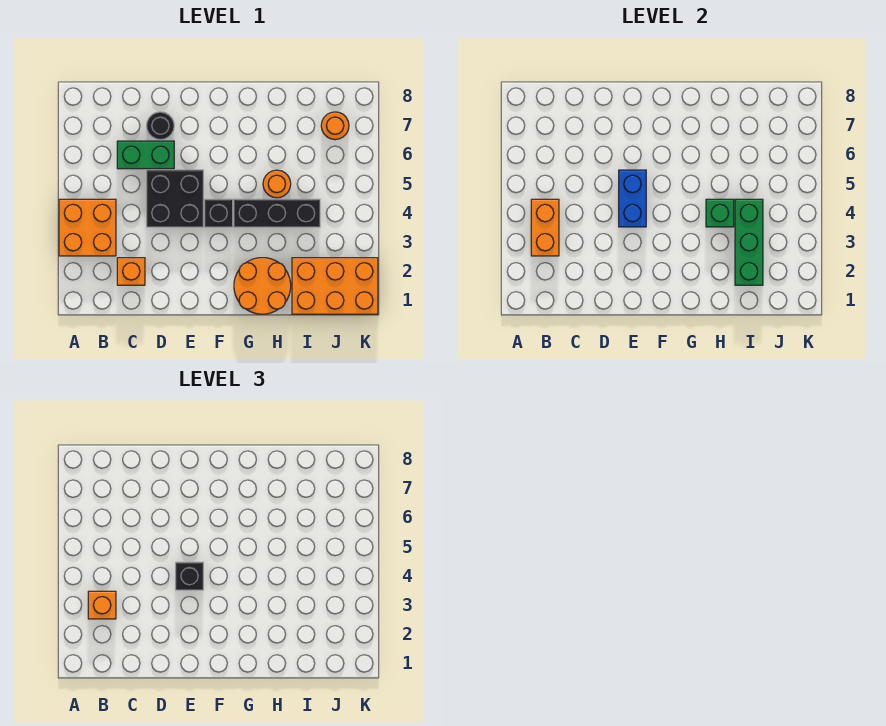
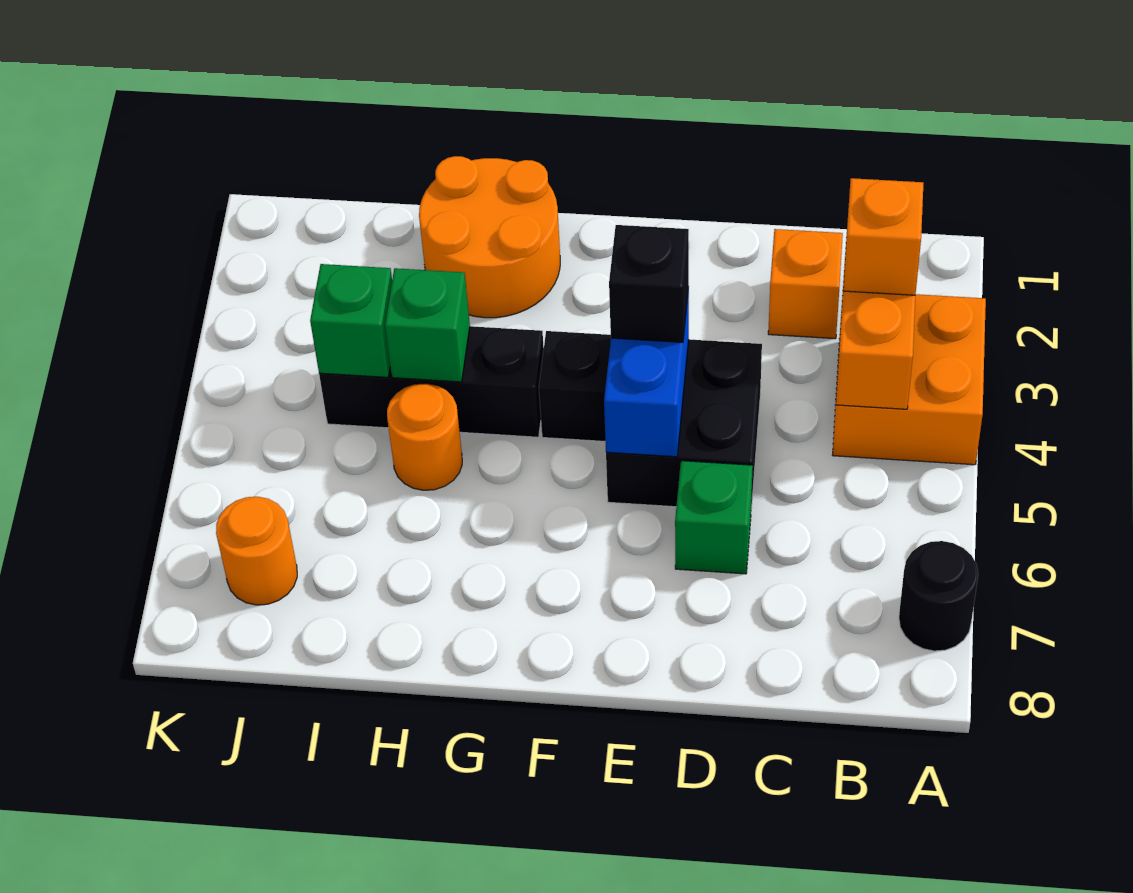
green brick C6:D6 level 1 -> green brick D6 level 1
black round brick D7 level 1 -> black round brick A7 level 1
orange brick I1:K2 level 1 -> none
green brick I2:I4 level 2 -> green brick I4 level 2

